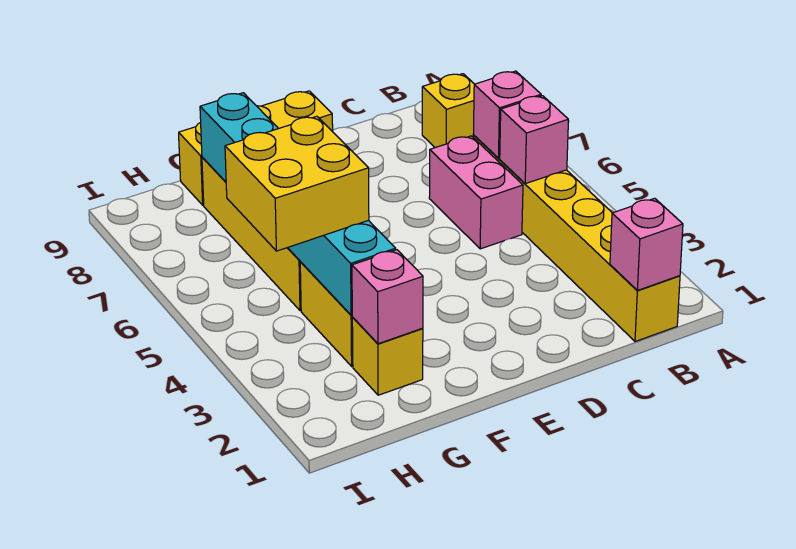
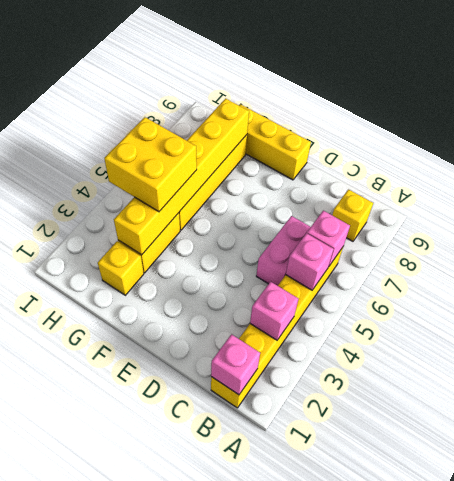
pink brick G2 level 2 -> pink brick B3 level 2
cyan brick G3:G8 level 2 -> yellow brick G3:G8 level 2

